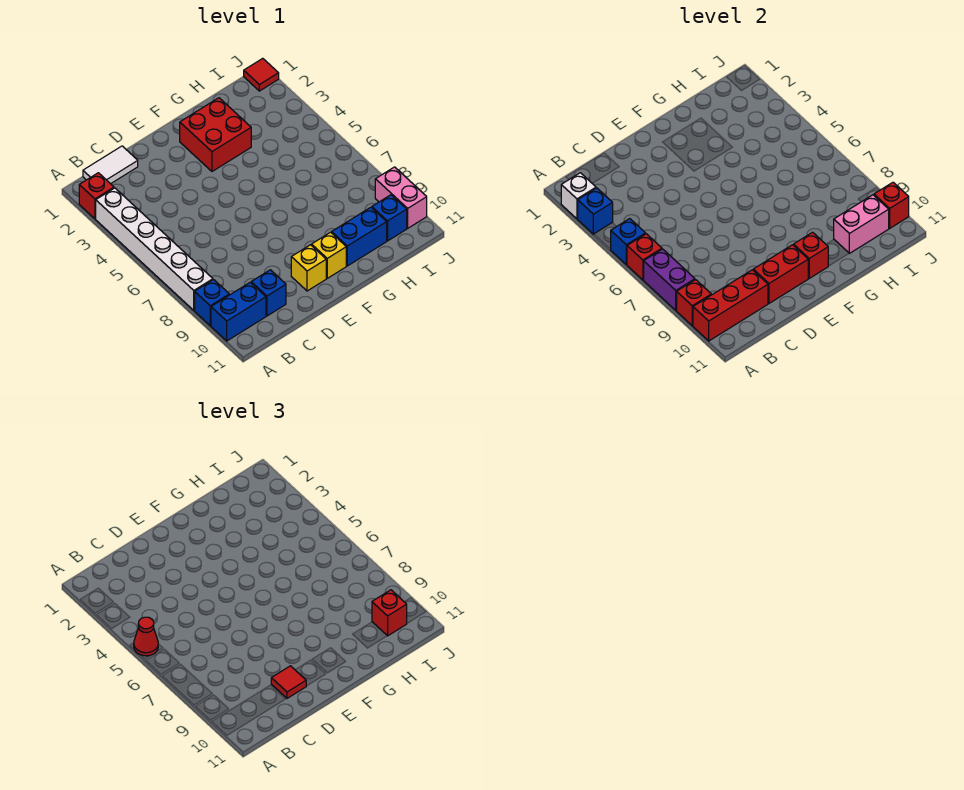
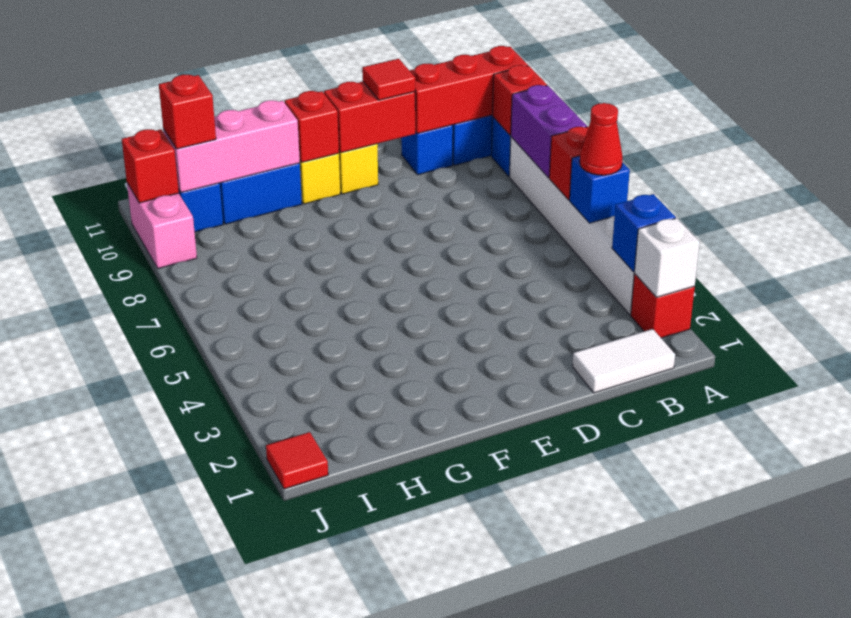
red brick F2:G3 level 1 -> none
pink brick H10:I10 level 2 -> pink brick G10:I10 level 2

